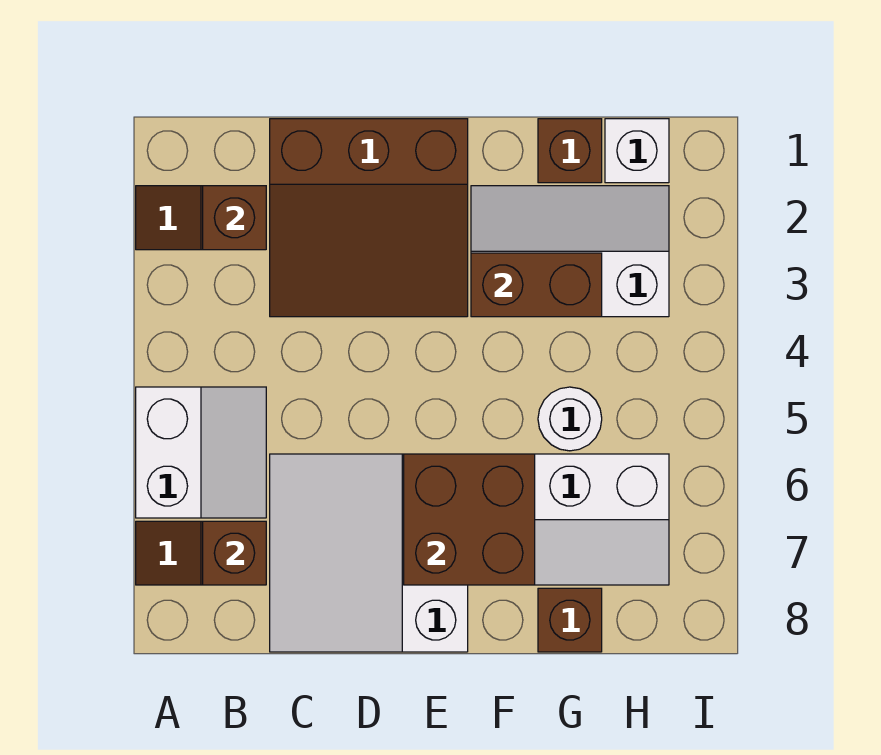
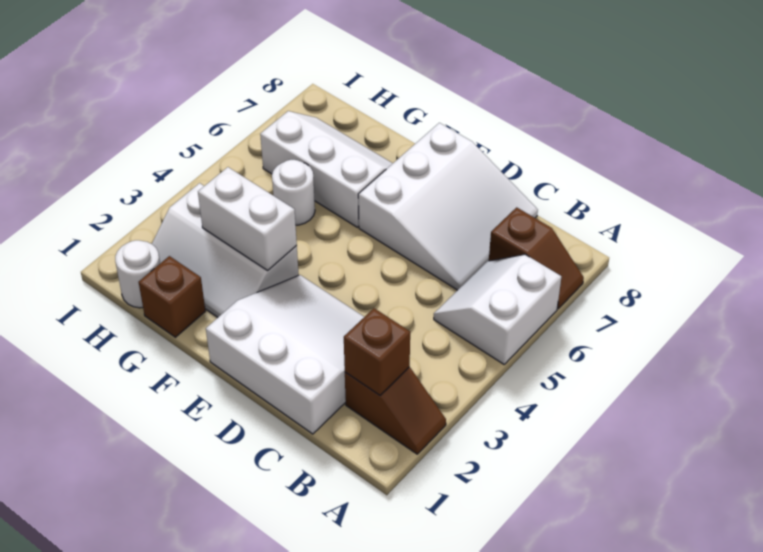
brown brick B7 level 2 -> none
brown slope C1:E3 level 1 top 1 -> white slope C1:E3 level 1 top 1
brown brick E6:F7 level 2 -> none
brown brick F3:G3 level 2 -> white brick F3:G3 level 2
brown brick G8 level 1 -> none
white brick H1 level 1 -> white round brick H1 level 1

